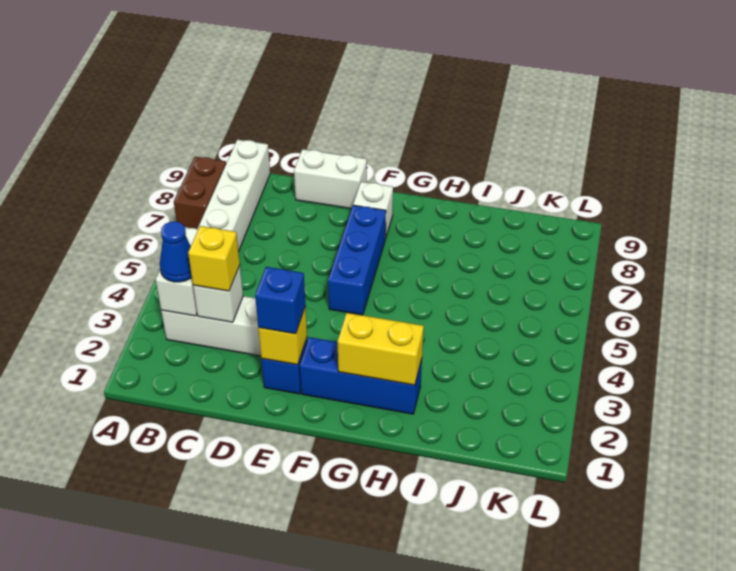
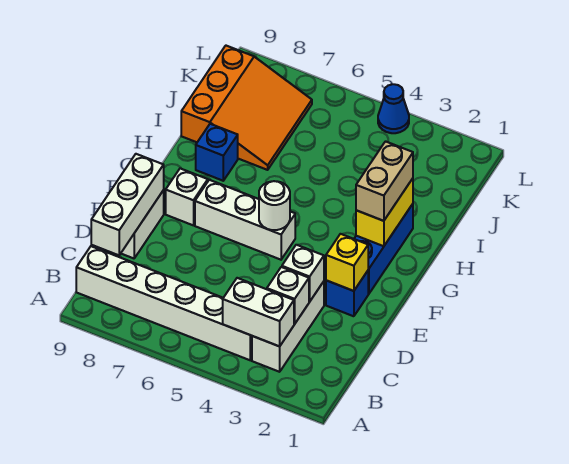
brown brick A7:A8 level 1 -> none
blue cone B3 level 3 -> blue cone L4 level 1
yellow brick C3 level 3 -> none
none -> white brick C9:E9 level 2
none -> white brick D3 level 2
blue brick E2 level 3 -> blue brick H8 level 1
blue brick F5:F7 level 1 -> white brick F5:F7 level 1
none -> white round brick F5 level 2
none -> tan brick G2:H2 level 3
none -> orange slope I7:K9 level 1 top 9

